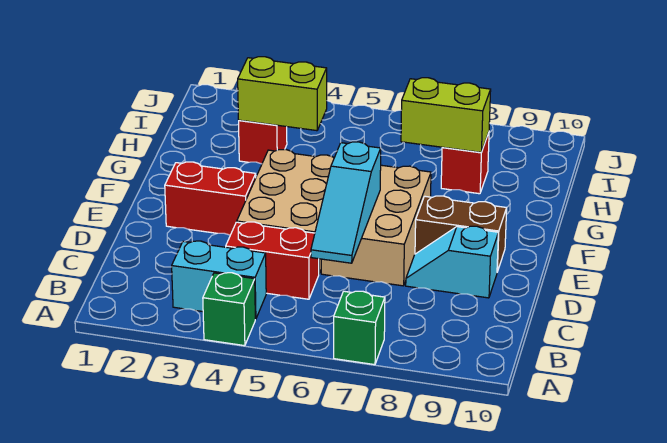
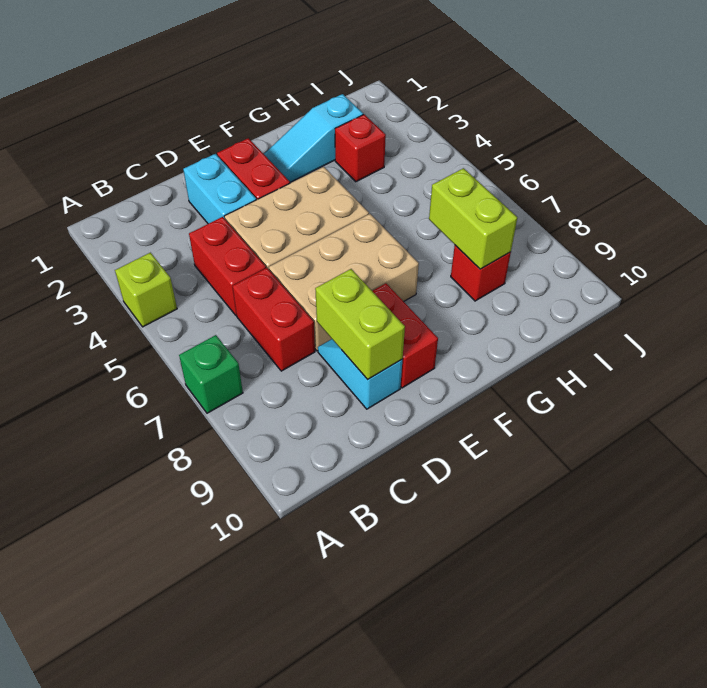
green brick A4 level 1 -> lime brick A4 level 1
cyan brick B3:B4 level 1 -> cyan brick D2:D3 level 1
none -> red brick C6:C7 level 1
cyan slope C6:E6 level 2 top E -> cyan slope F2:H2 level 1 top H
brown brick E8:E9 level 1 -> red brick E8:E9 level 1
lime brick H3:H4 level 2 -> lime brick D8:D9 level 2

